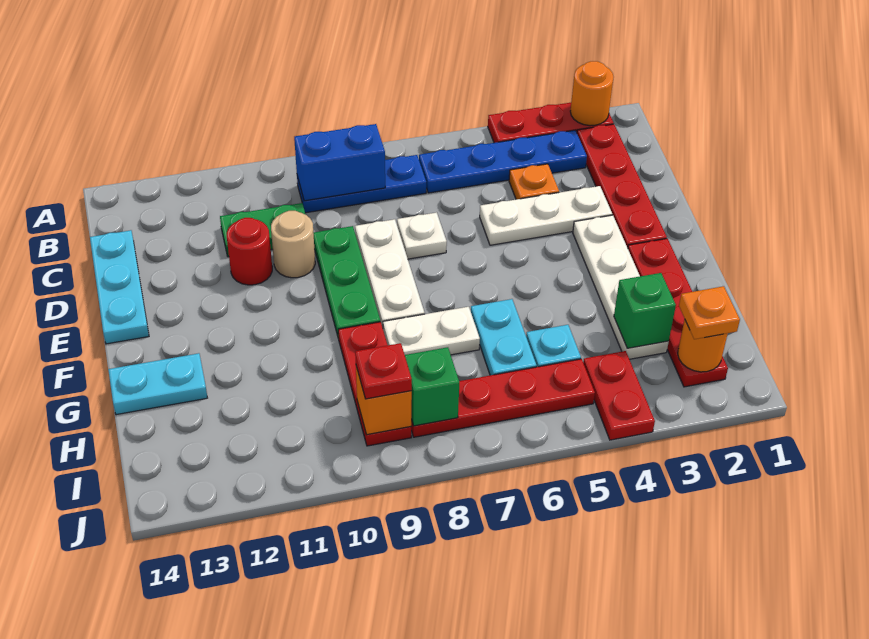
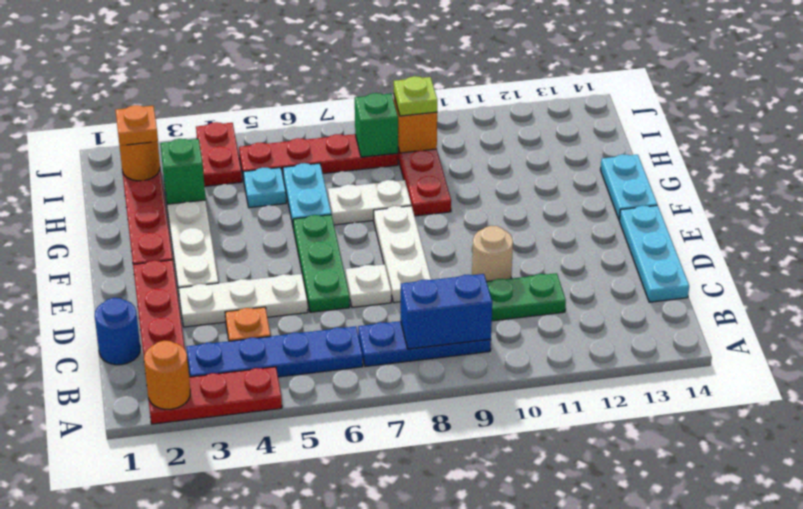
none -> blue round brick C1 level 1
green plate D9:F9 level 1 -> green plate D6:F6 level 1
red round brick D11 level 1 -> none
cyan plate G13:G14 level 1 -> cyan plate F14:G14 level 1
red plate I9 level 3 -> lime plate I9 level 3

